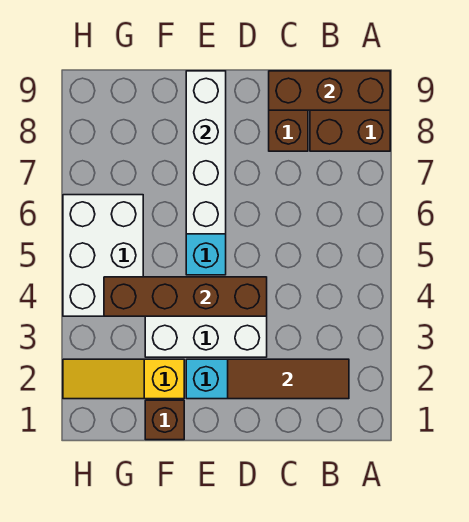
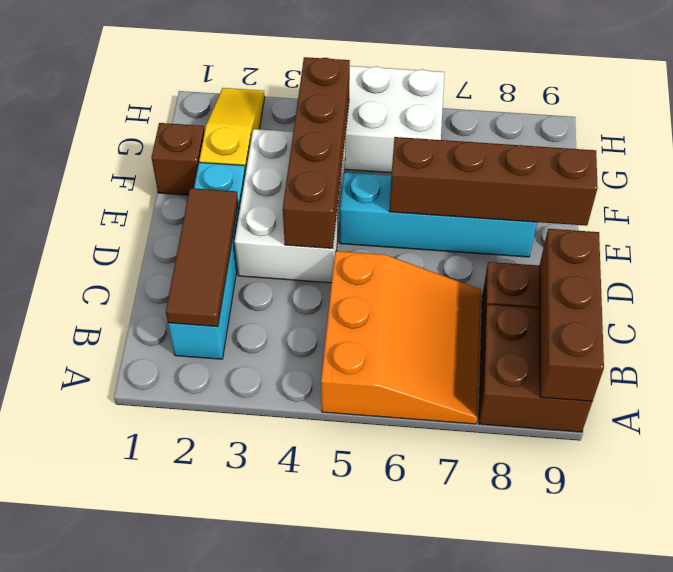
none -> orange slope A5:C7 level 1 top 5
white brick E6:E9 level 2 -> brown brick E6:E9 level 2

